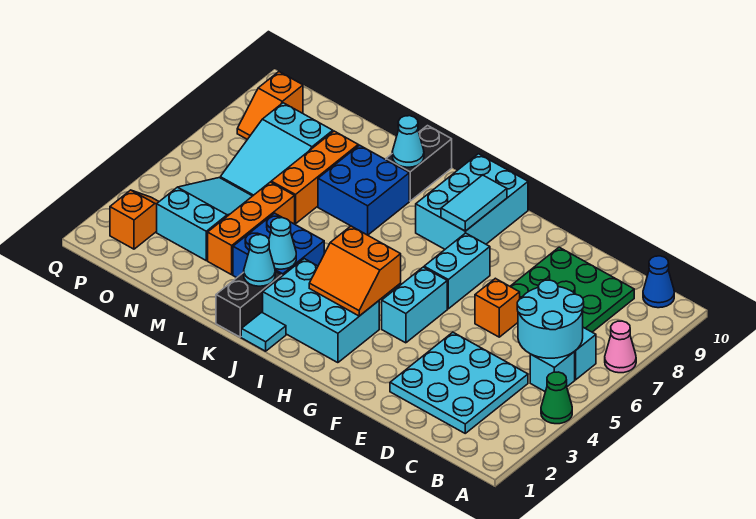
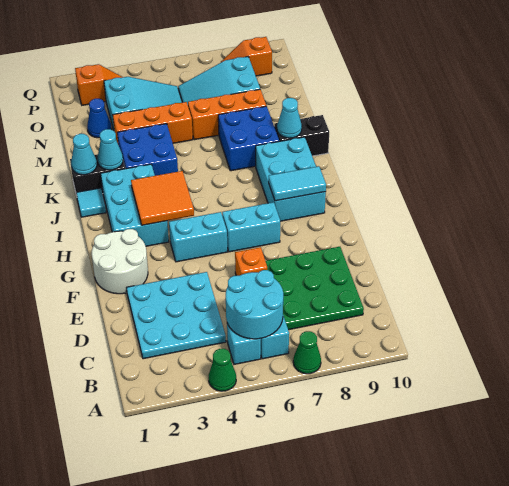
pink cone A7 level 1 -> green cone A7 level 1
blue cone B10 level 1 -> blue cone N2 level 1
none -> white round brick F1:G2 level 1
orange slope H3:I4 level 2 top 4 -> orange tile H3:I4 level 2
cyan brick H8:I10 level 1 -> cyan brick H8:J9 level 1
cyan cone K3 level 2 -> cyan cone K1 level 2

